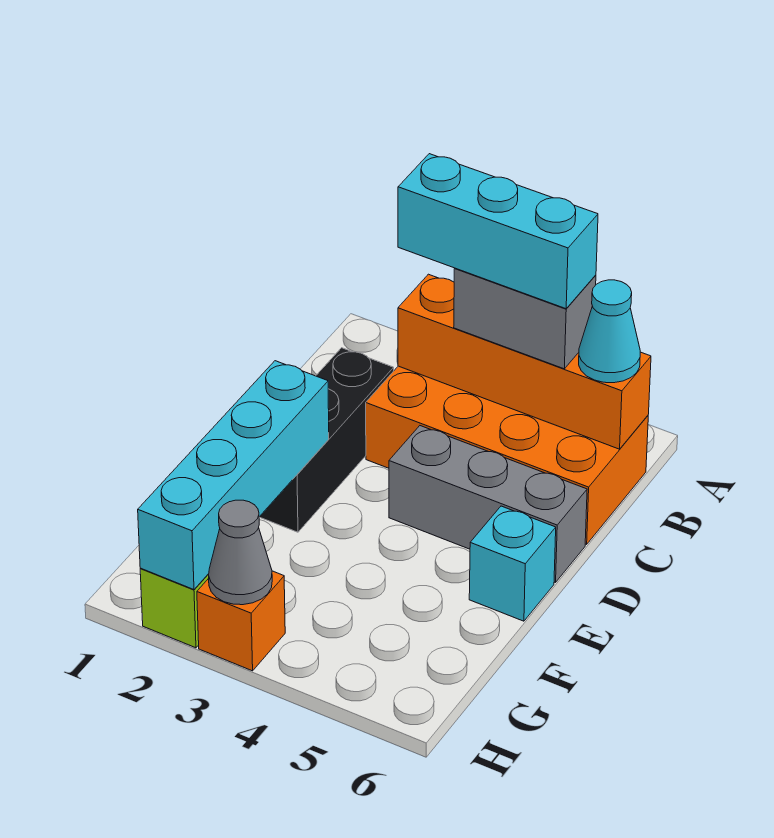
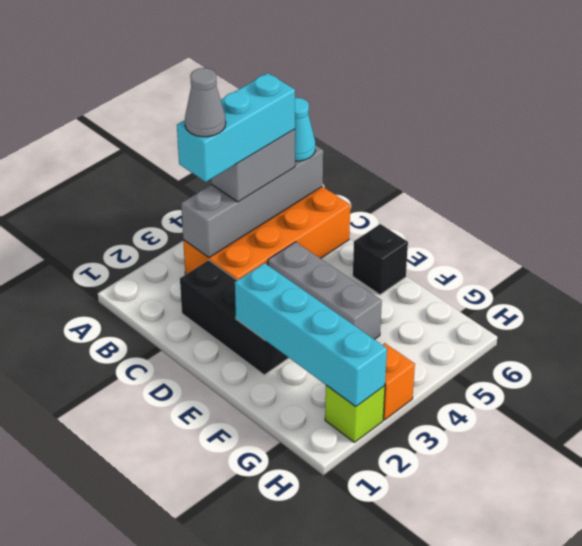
orange brick B3:B6 level 2 -> grey brick B3:B6 level 2
grey brick D4:D6 level 1 -> grey brick D4:F4 level 1
cyan brick E6 level 1 -> black brick E6 level 1
grey cone H3 level 2 -> grey cone B3 level 5

